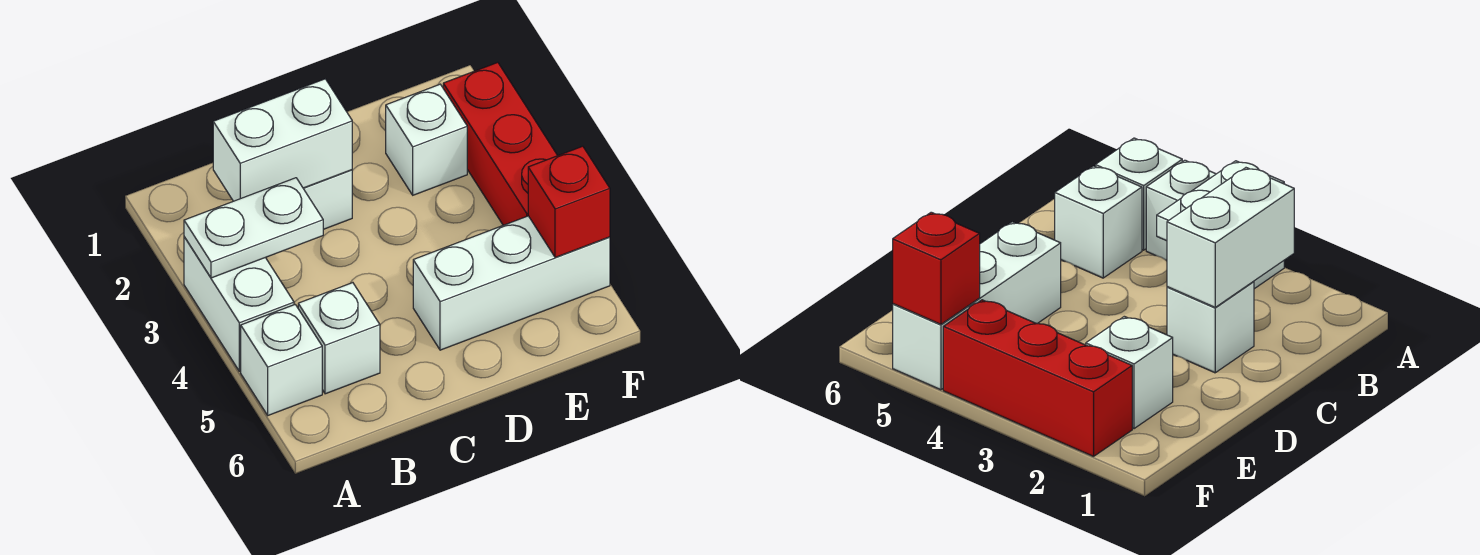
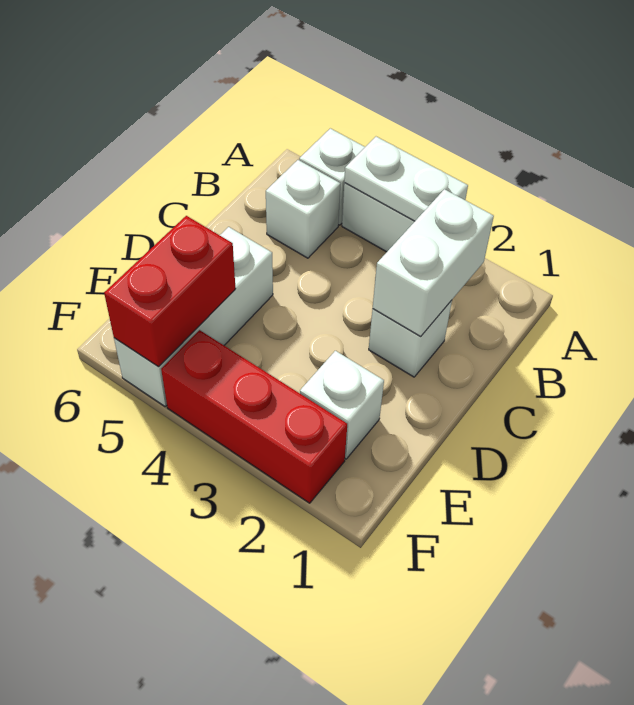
white plate A3:B3 level 2 -> white plate A3:A4 level 2
red brick F5 level 2 -> red brick E5:F5 level 2

